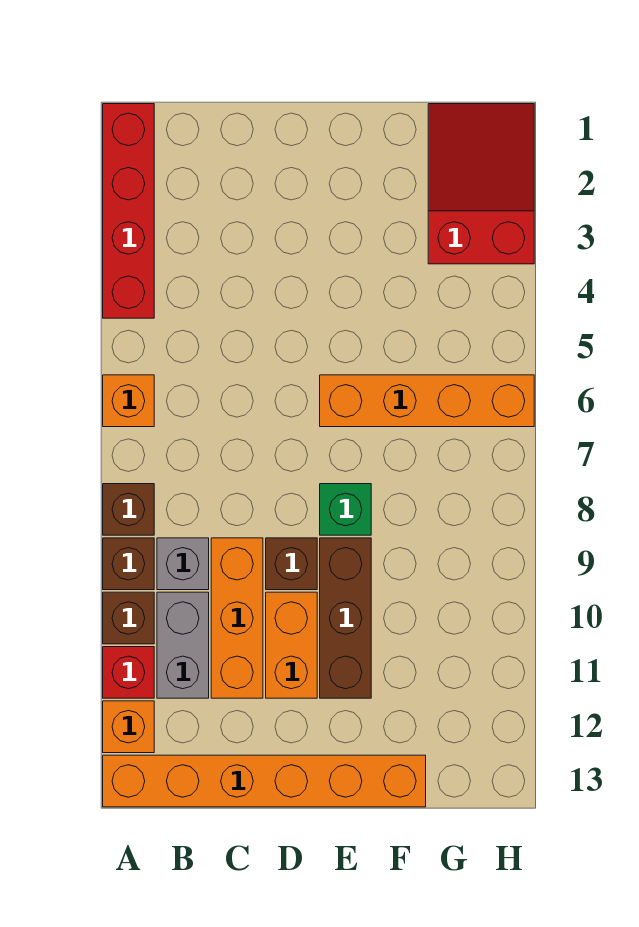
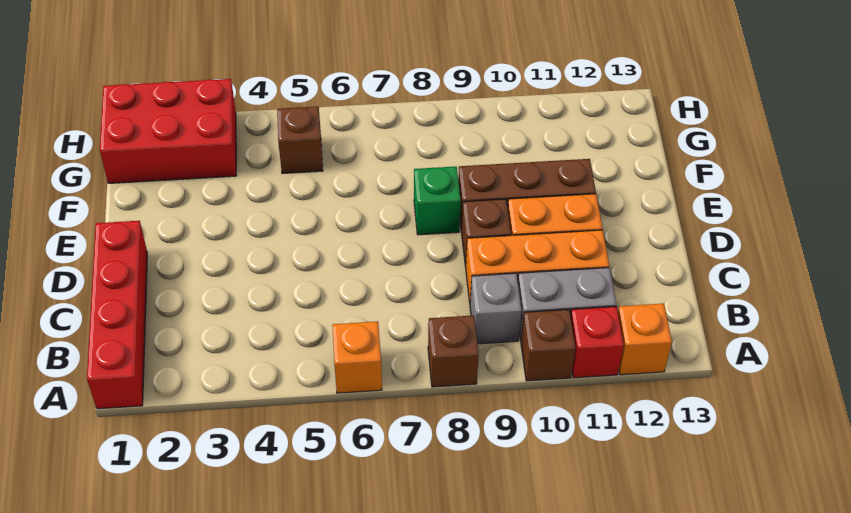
red brick A1:A4 level 1 -> red brick A1:D1 level 1
brown brick A9 level 1 -> brown brick G5 level 1
orange brick A13:F13 level 1 -> none
orange brick E6:H6 level 1 -> none
red slope G1:H3 level 1 top 3 -> red brick G1:H3 level 1

